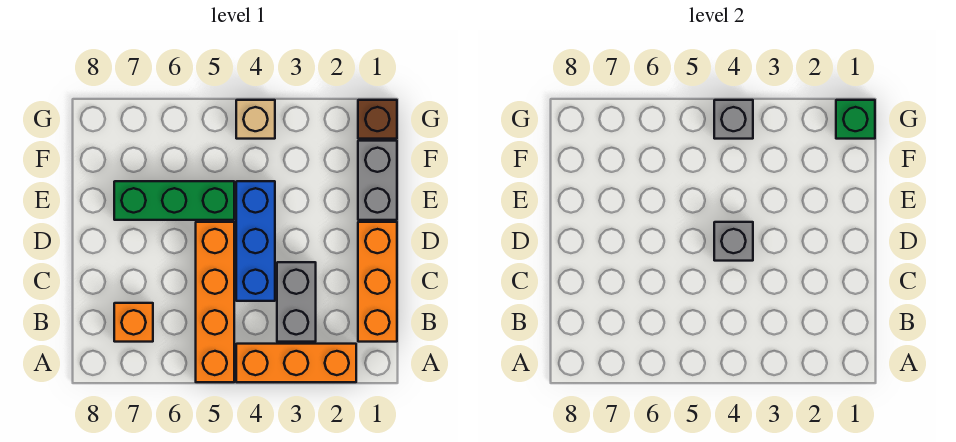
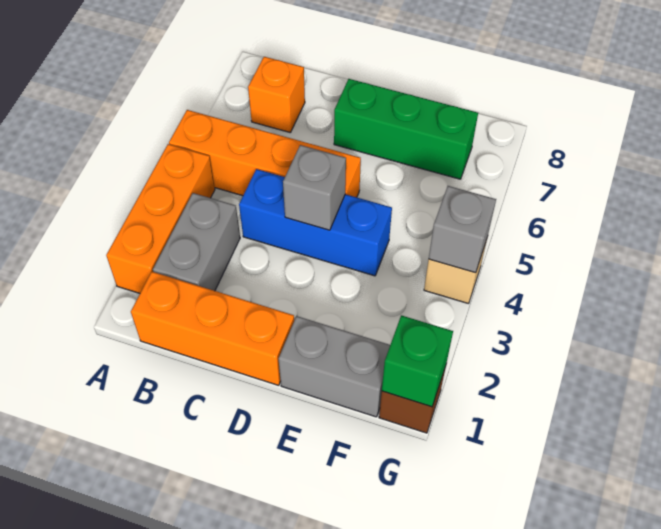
grey brick B3:C3 level 1 -> grey brick B2:B3 level 1
green brick E5:E7 level 1 -> green brick D7:F7 level 1

